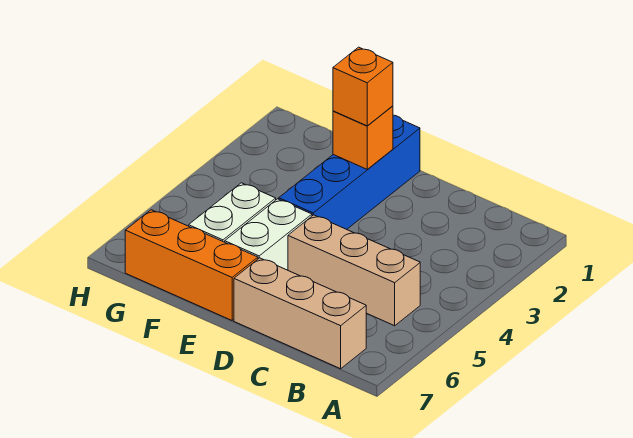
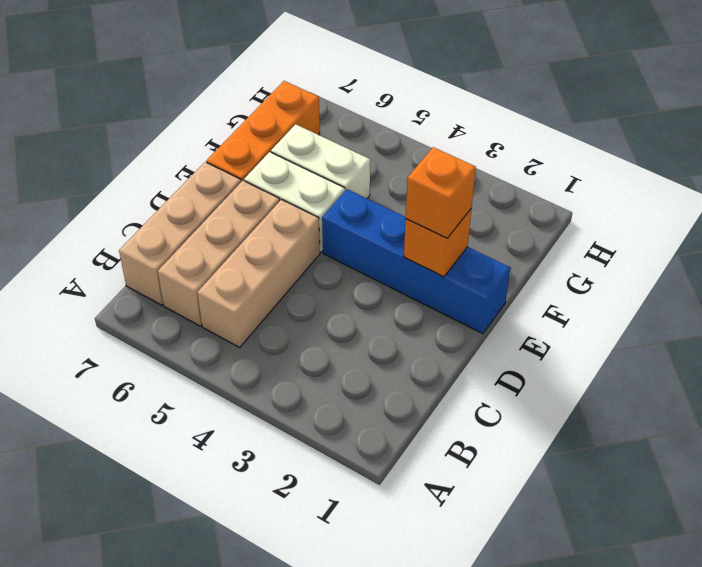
none -> tan brick B6:D6 level 1

